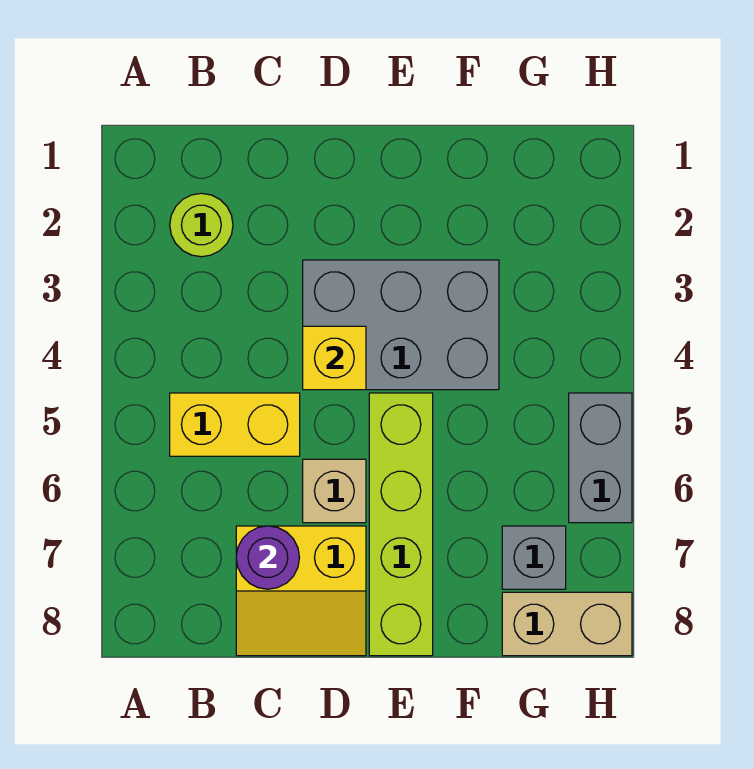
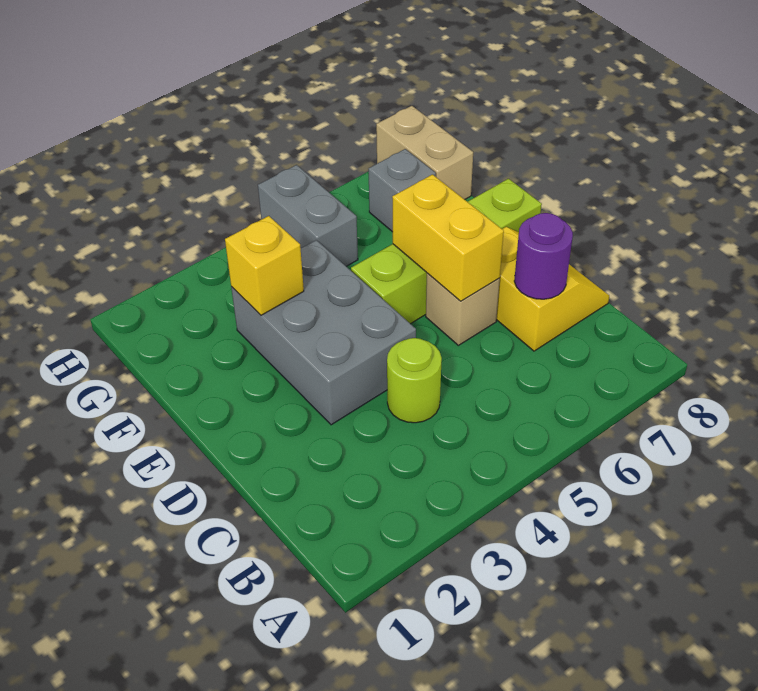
lime round brick B2 level 1 -> lime round brick C4 level 1
yellow brick B5:C5 level 1 -> yellow brick D6:E6 level 2
yellow brick D4 level 2 -> yellow brick F3 level 2
grey brick H5:H6 level 1 -> grey brick G5:H5 level 1

